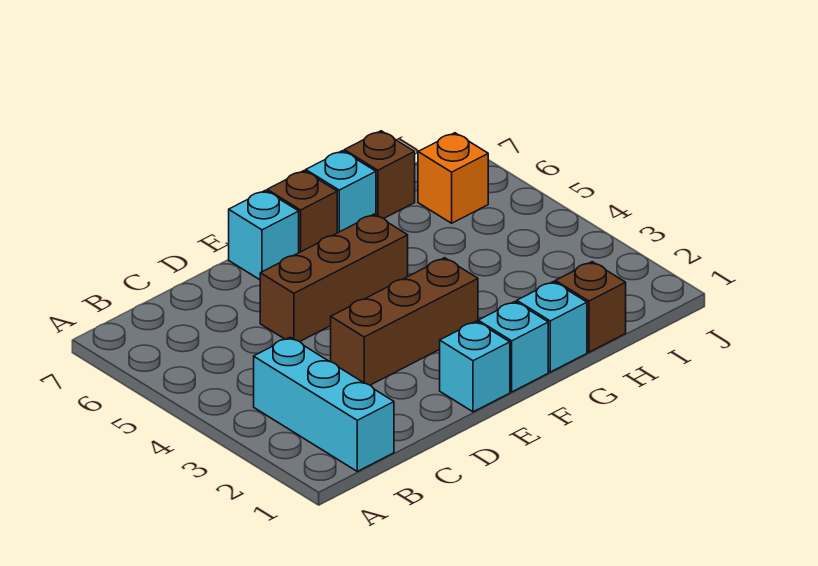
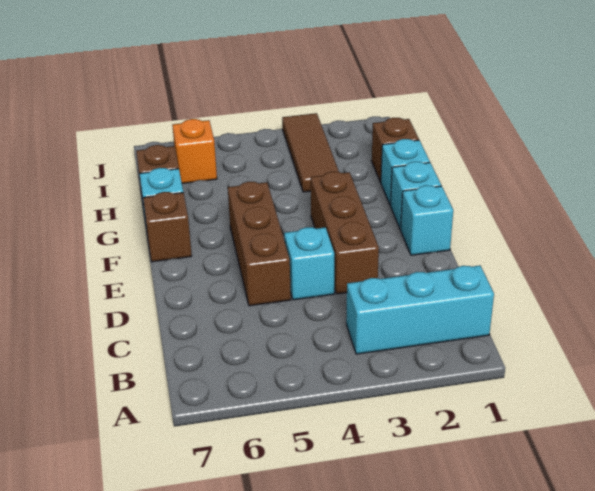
cyan brick E7 level 1 -> cyan brick D4 level 1
none -> brown tile H3:J3 level 1

